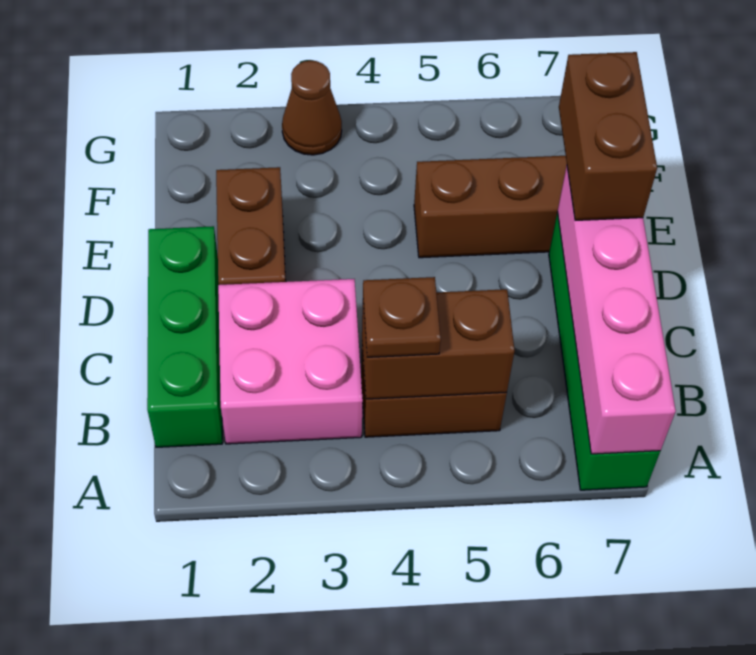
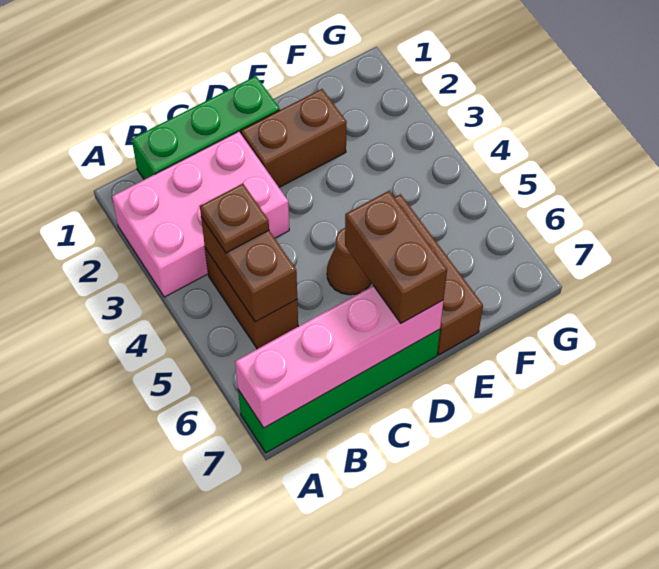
pink brick B2:C3 level 1 -> pink brick A2:C3 level 1
brown brick D7:E7 level 3 -> brown brick D6:D7 level 3
brown cone G3 level 1 -> brown cone D5 level 1

